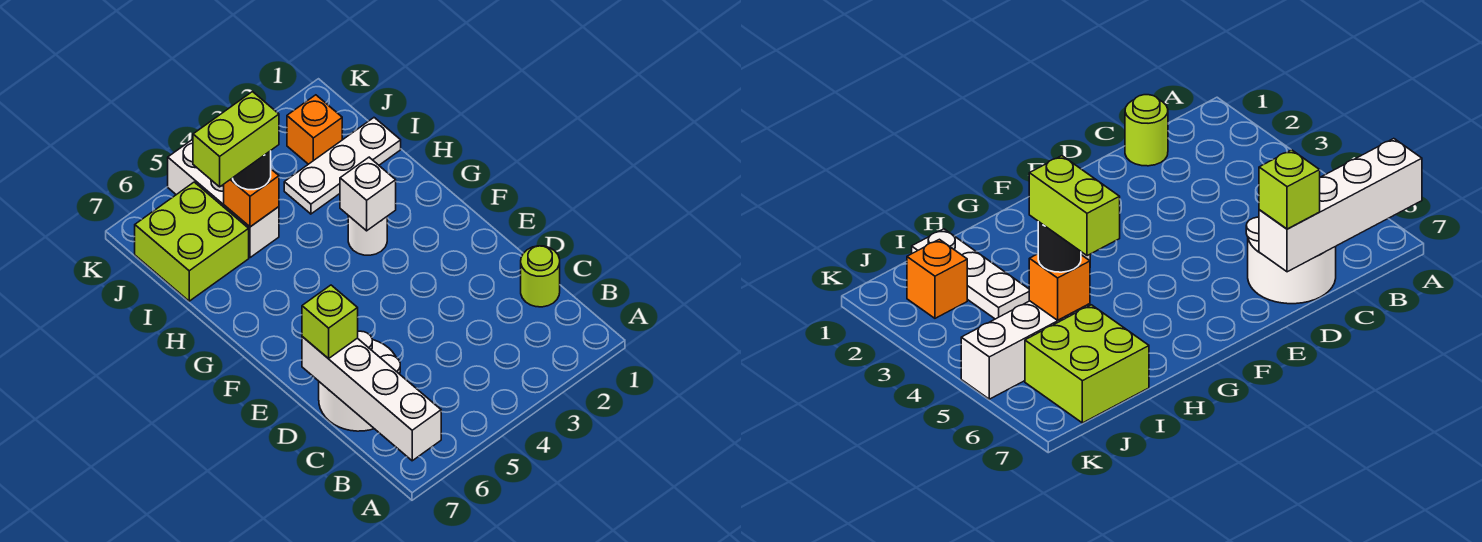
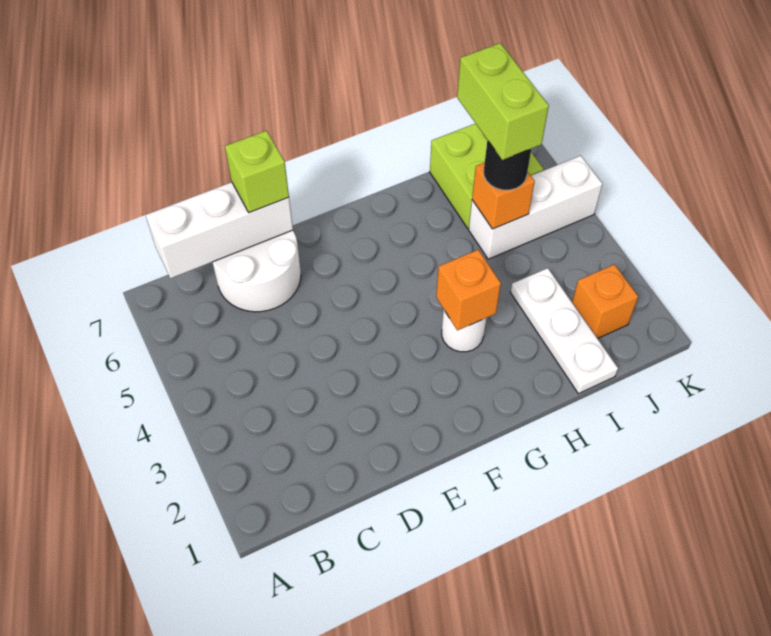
white brick A7:D7 level 2 -> white brick B7:D7 level 2
lime round brick C1 level 1 -> none
white brick G3 level 2 -> orange brick G3 level 2

